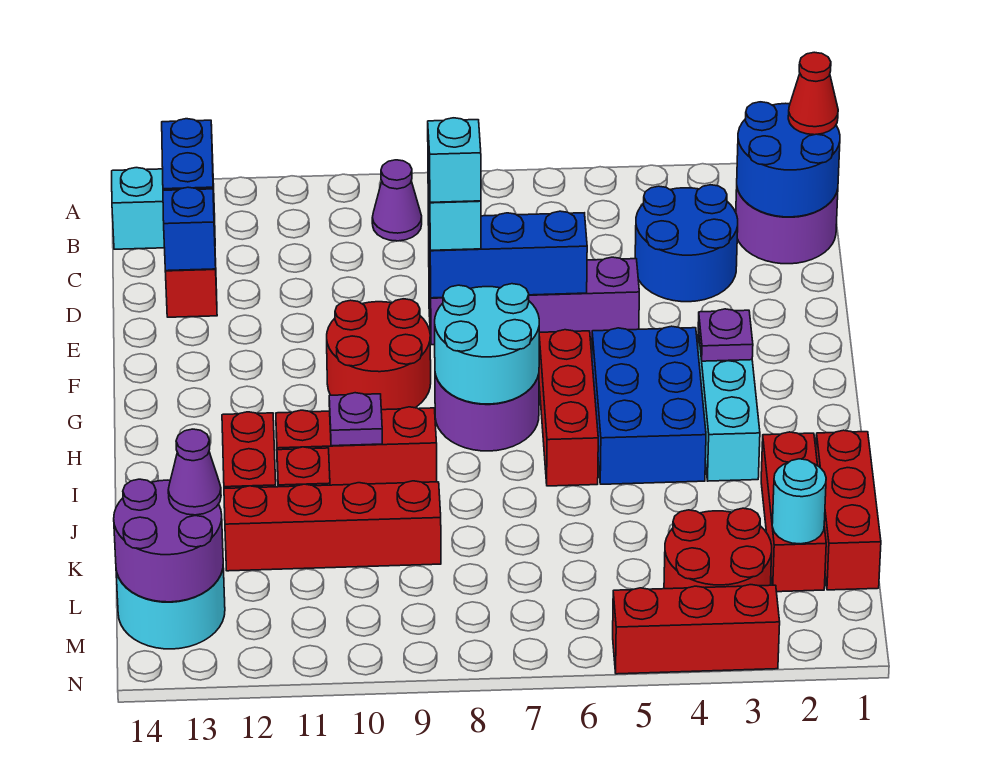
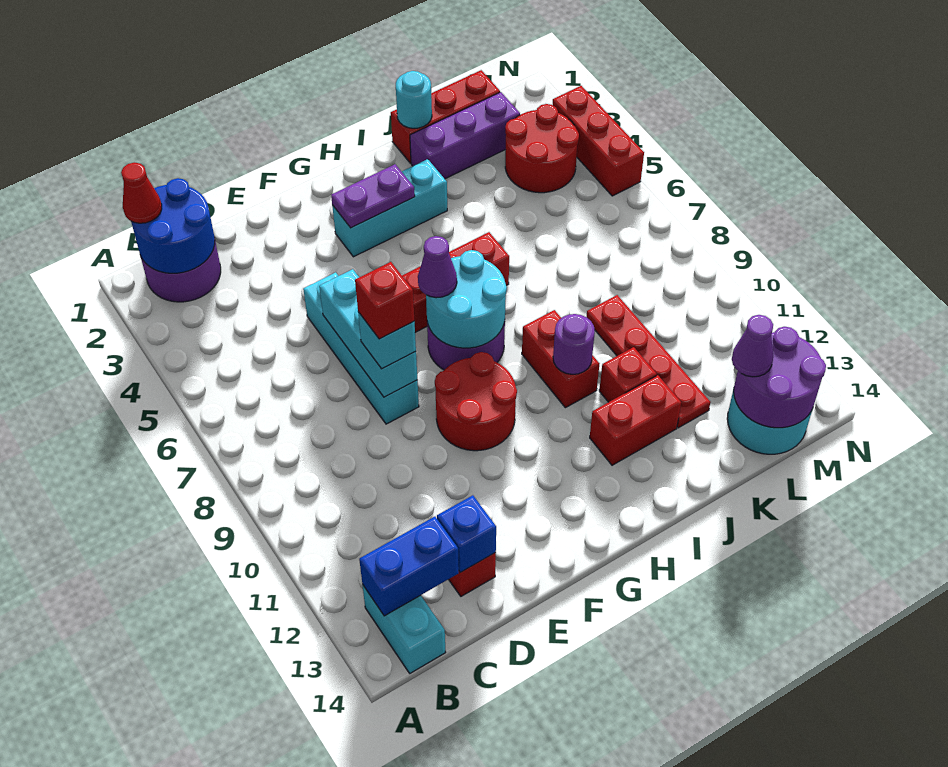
purple cone B9 level 1 -> purple cone G7 level 3
blue round brick C3:D4 level 1 -> none
purple brick E5:E8 level 1 -> cyan brick E5:E8 level 1
blue brick E6:E8 level 2 -> cyan brick E6:E8 level 2
cyan brick E8 level 4 -> red brick E8 level 4
purple plate G3 level 2 -> purple plate G3:H3 level 2
blue brick G4:I5 level 1 -> none
red brick I9:I11 level 1 -> red brick I9:I10 level 1
purple plate I10 level 2 -> purple round brick I10 level 2
red brick J2:L2 level 1 -> purple brick J2:L2 level 1
red brick K9:K12 level 1 -> red plate K9:K12 level 1
cyan round brick L2 level 2 -> cyan round brick J1 level 2

